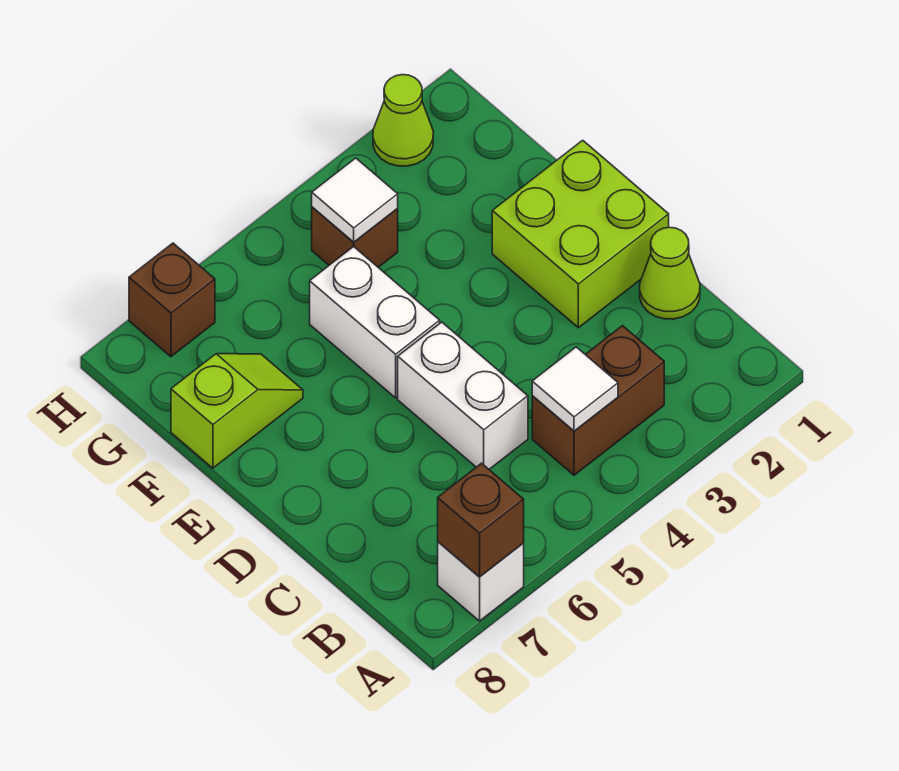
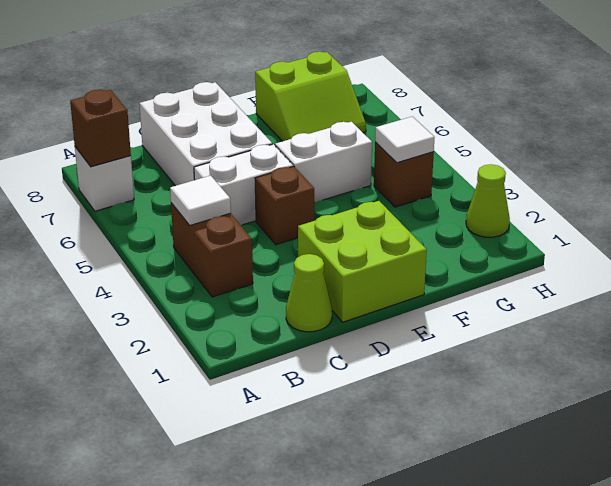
none -> white brick C6:D8 level 1
lime slope F7:F8 level 1 top 8 -> lime slope F7:G8 level 1 top 8
brown brick H7 level 1 -> brown brick D4 level 1

